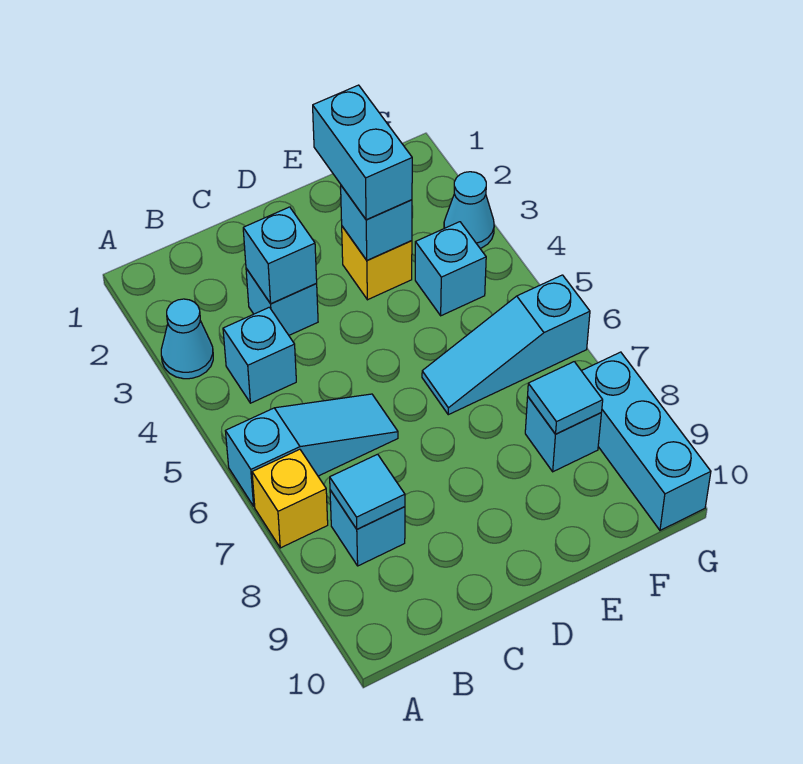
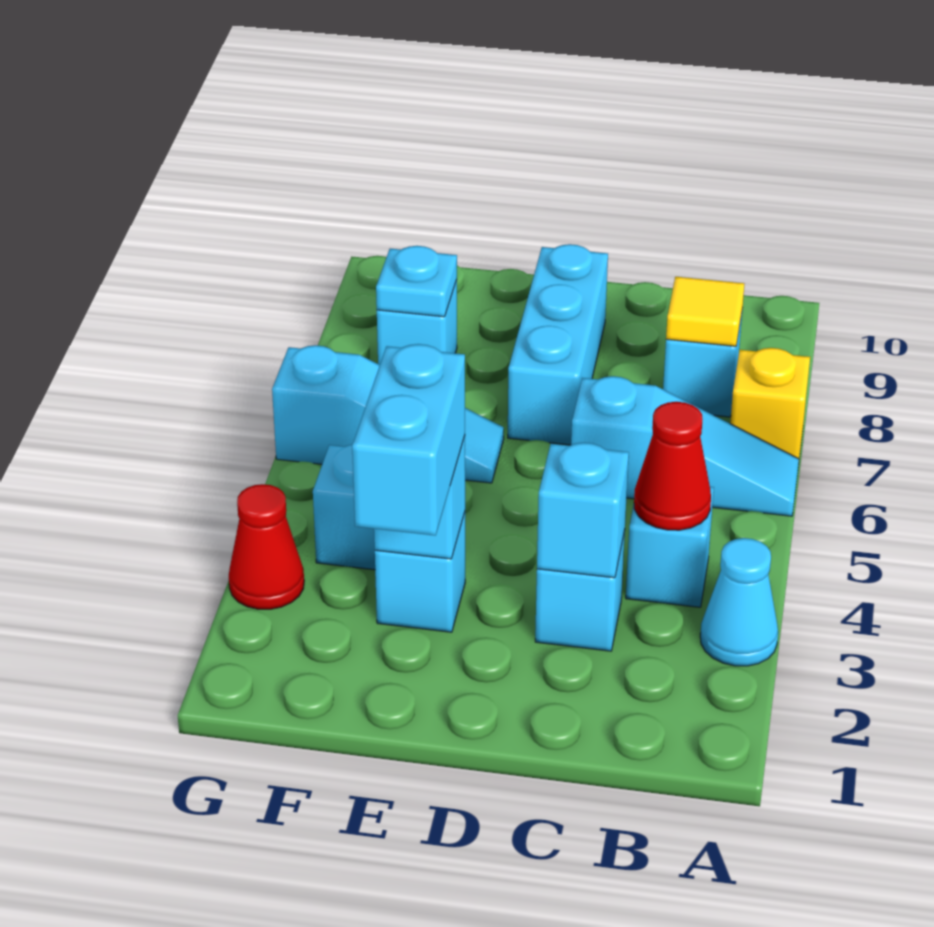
cyan slope A6:C6 level 1 top A -> cyan slope A6:C6 level 1 top C
none -> red cone B4 level 2
cyan tile B8 level 2 -> yellow tile B8 level 2
yellow brick E3 level 1 -> cyan brick E3 level 1
cyan tile F8 level 2 -> cyan plate F8 level 2
cyan cone G3 level 1 -> red cone G3 level 1
cyan brick G8:G10 level 1 -> cyan brick D7:D9 level 1

